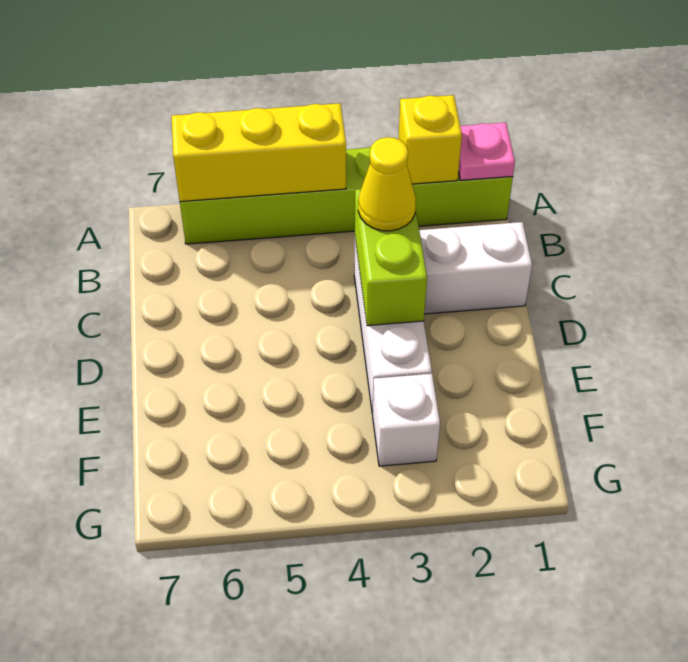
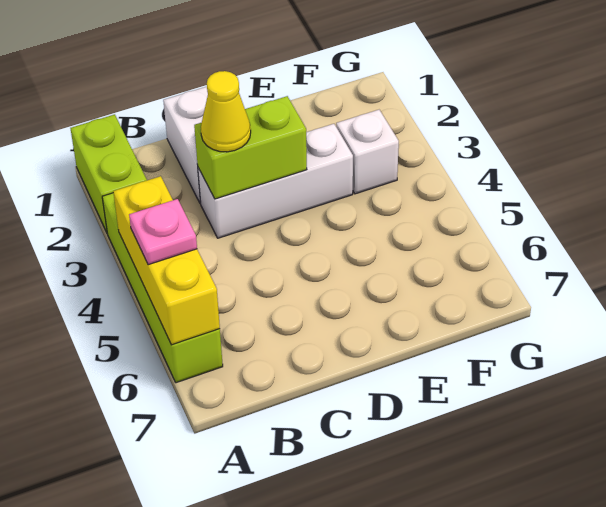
pink plate A1 level 2 -> pink plate A5 level 3
yellow brick A2 level 2 -> none

